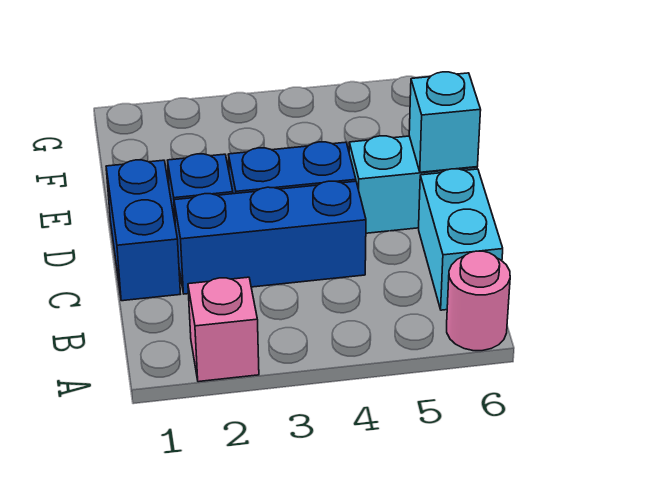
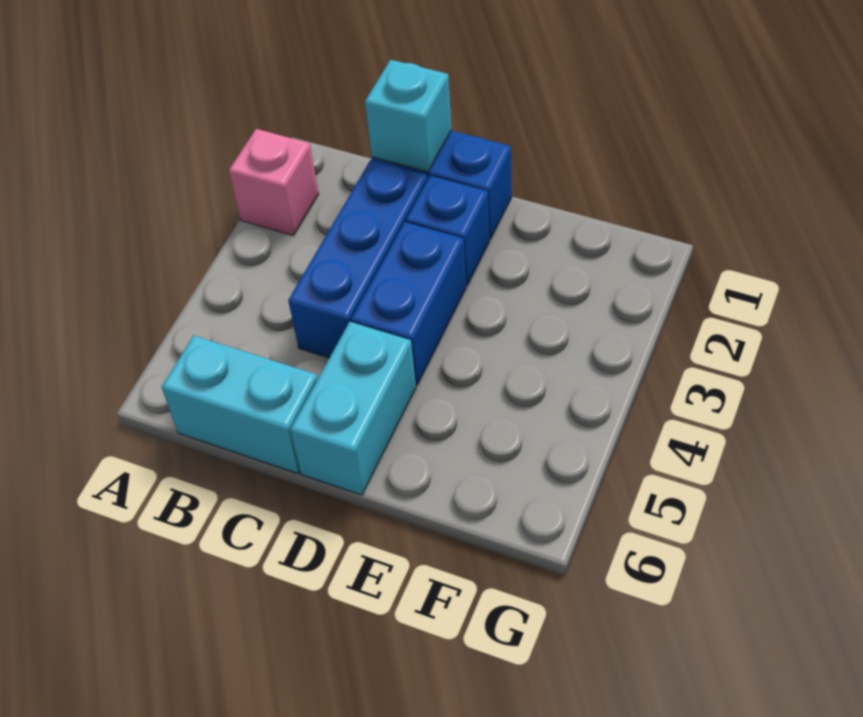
pink round brick A6 level 1 -> none
cyan brick D6 level 2 -> cyan brick C1 level 2

